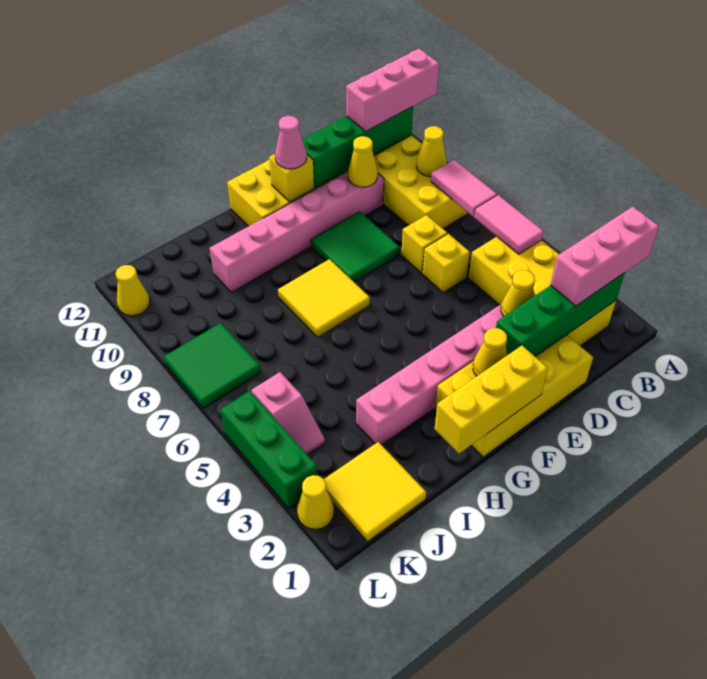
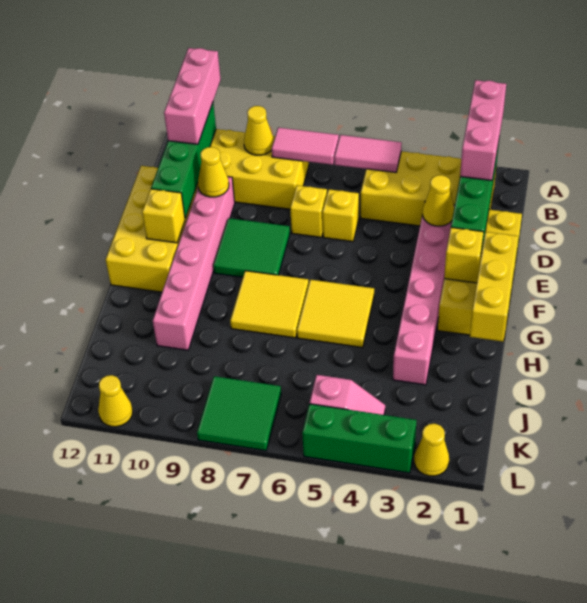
yellow cone F2 level 2 -> yellow brick F2 level 2
pink cone F11 level 3 -> none
yellow tile J1:K2 level 1 -> yellow tile G5:H6 level 1

